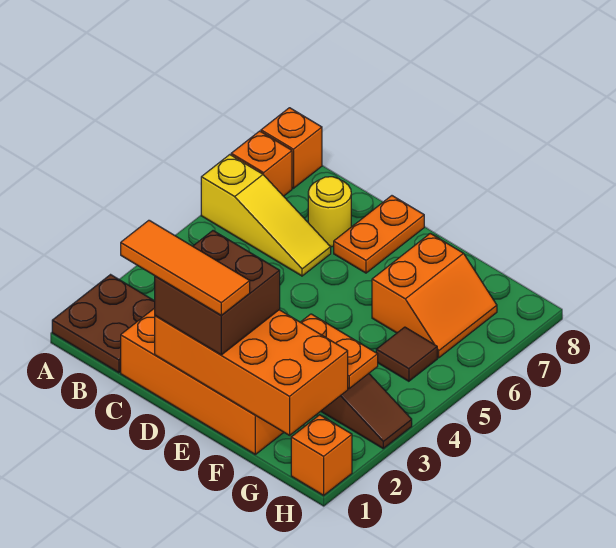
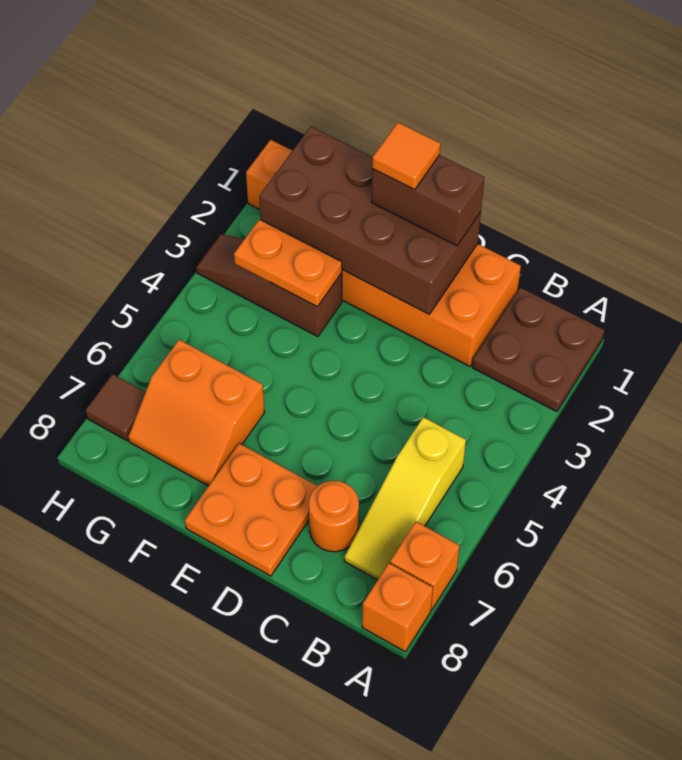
yellow slope A6:C6 level 1 top A -> yellow slope B5:B7 level 1 top 5
orange tile C1:E1 level 4 -> orange tile E1 level 4
yellow round brick C7 level 1 -> orange round brick C7 level 1
orange brick D1:G2 level 2 -> brown brick D1:G2 level 2
brown brick D1:E2 level 3 -> brown brick D1:E1 level 3
orange plate D7:D8 level 1 -> orange plate D7:E8 level 1
orange slope F6:G7 level 1 top F -> orange slope F6:G7 level 1 top 6
brown tile G5 level 1 -> brown tile H7 level 1

